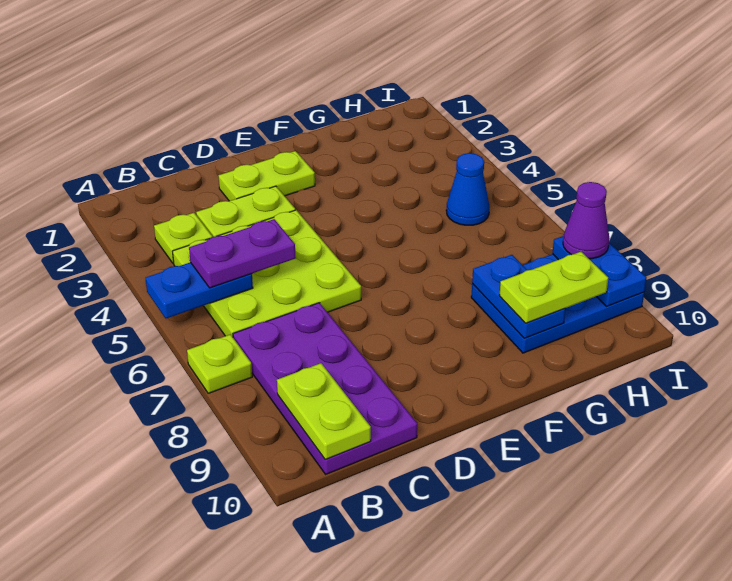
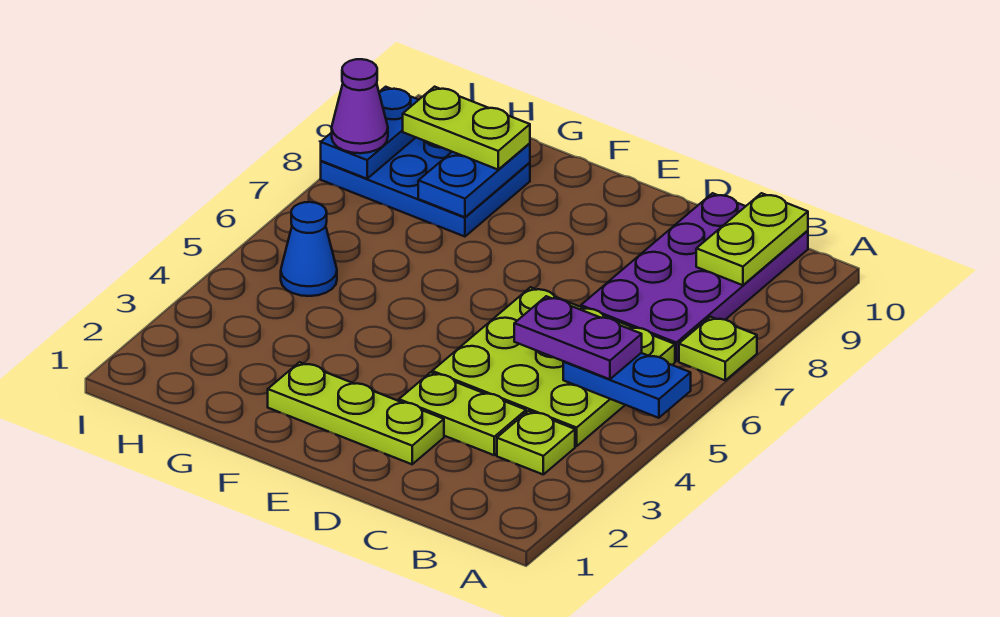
lime plate D2:E2 level 1 -> lime plate D2:F2 level 1

